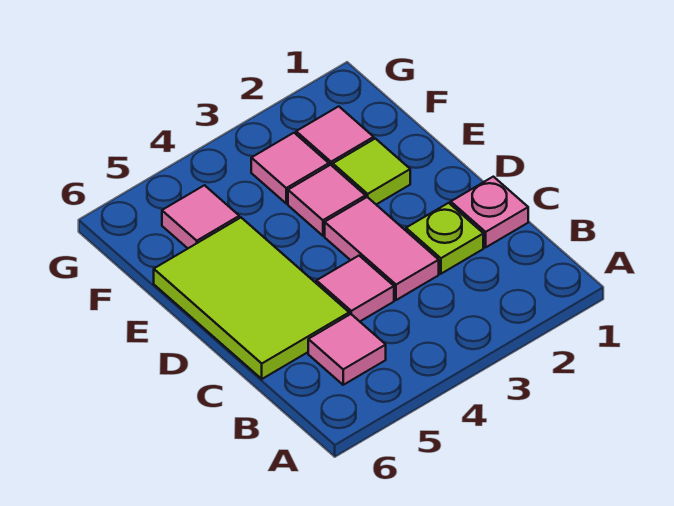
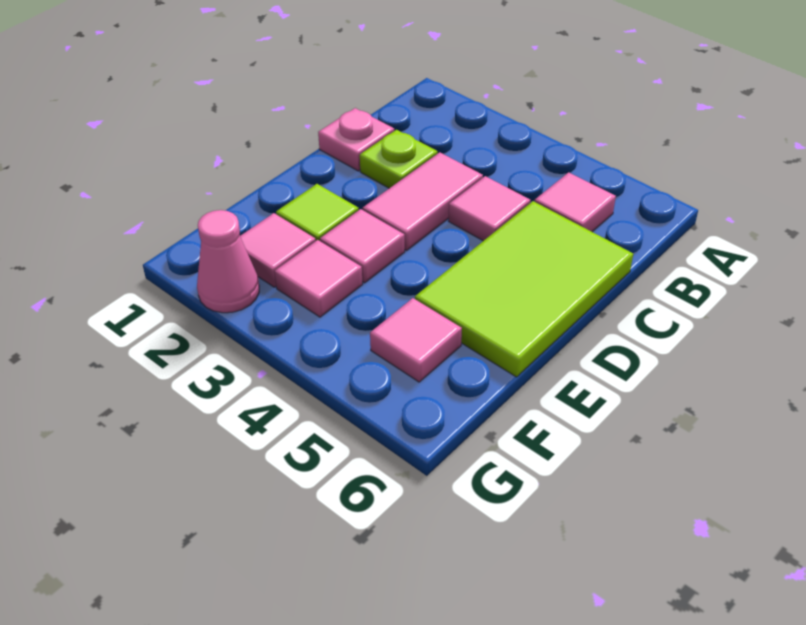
none -> pink cone G2 level 1

